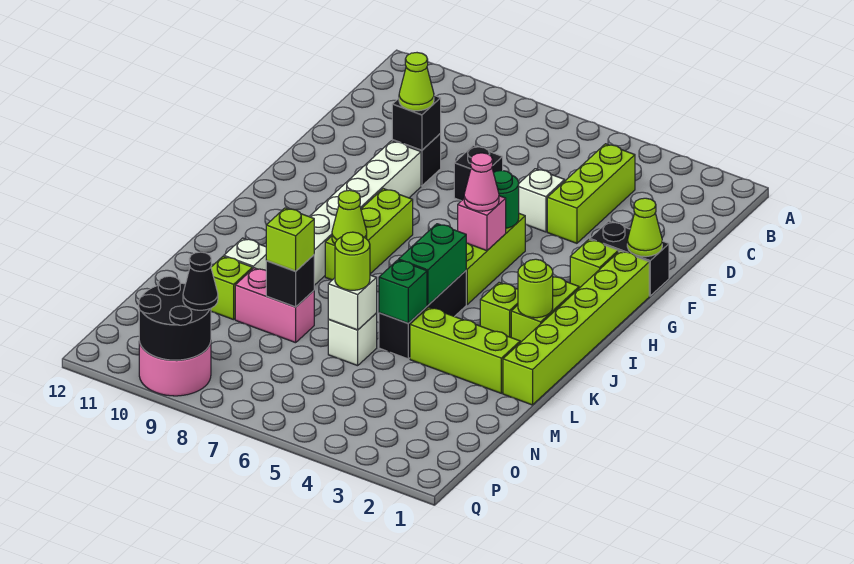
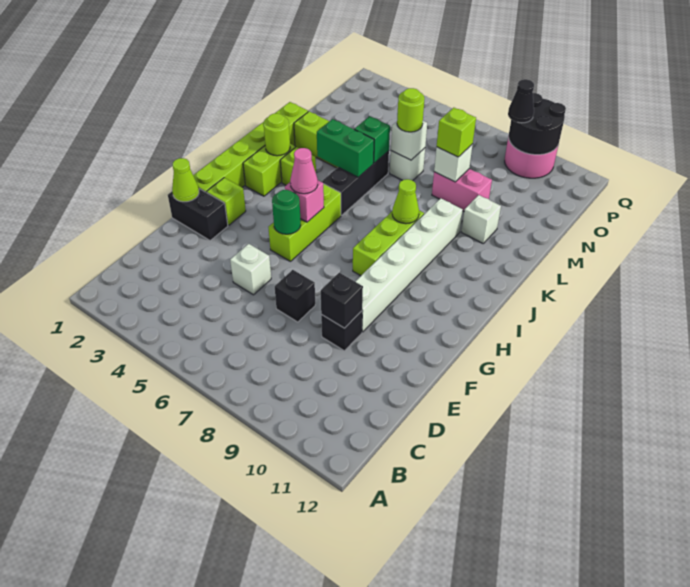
lime brick C4:E4 level 1 -> none
lime cone E9 level 3 -> none
green brick J5:K5 level 2 -> green brick K4:K5 level 2
black brick M8 level 2 -> white brick M8 level 2
lime brick M10 level 1 -> none

